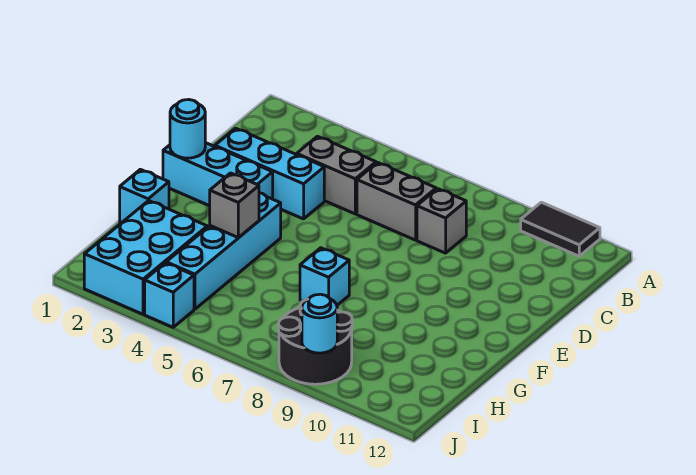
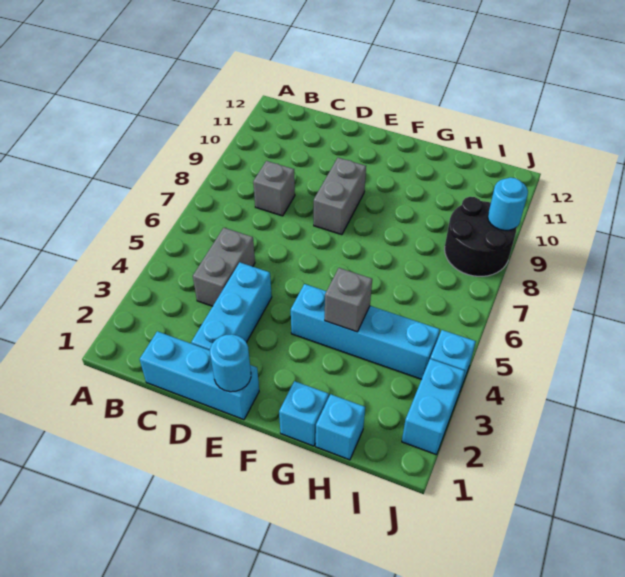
black tile A10:A11 level 1 -> none
grey brick C6:C7 level 1 -> grey brick E8:E9 level 1
cyan brick E1:E3 level 1 -> cyan brick C1:E1 level 1
cyan brick G7 level 1 -> cyan brick H1 level 1
cyan brick H2:J3 level 1 -> cyan brick J2:J3 level 1

